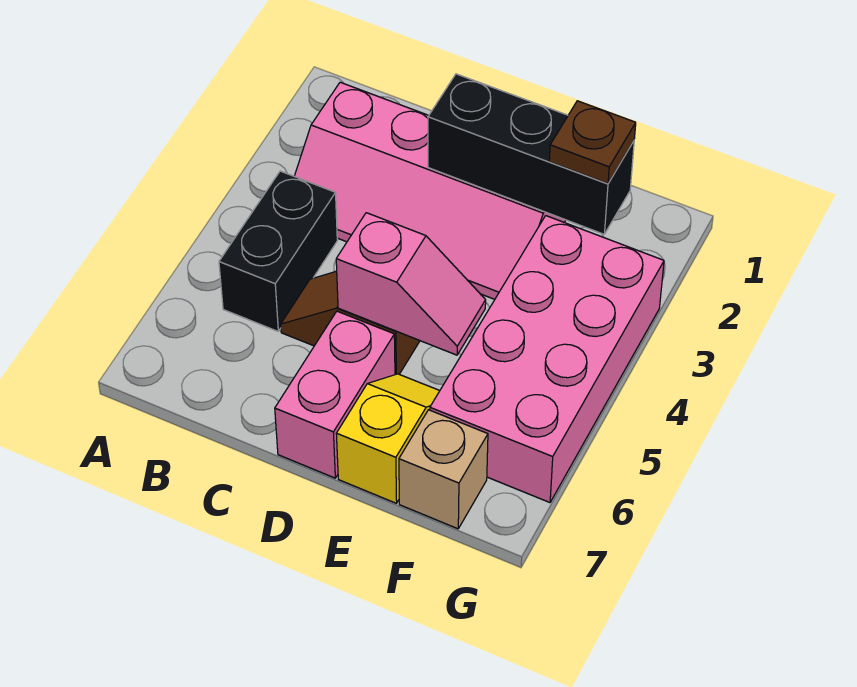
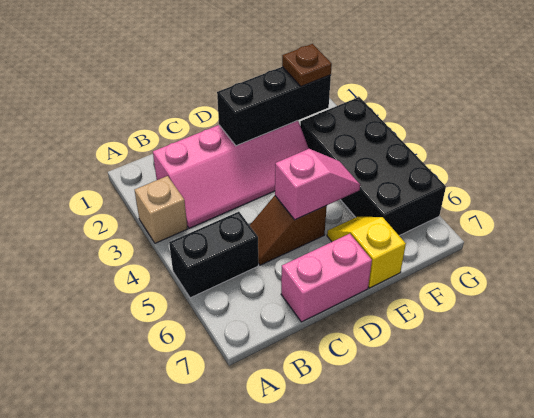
black brick B4:B5 level 1 -> black brick A5:B5 level 1
pink brick D6:D7 level 1 -> pink brick C7:D7 level 1
pink brick F3:G6 level 1 -> black brick F3:G6 level 1
tan brick F7 level 1 -> tan brick A3 level 1

